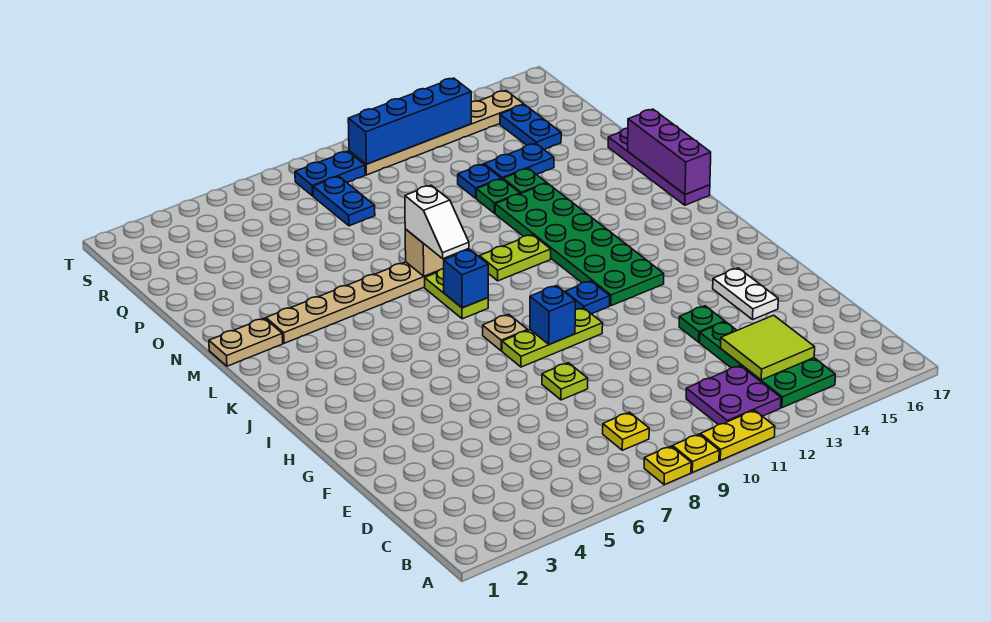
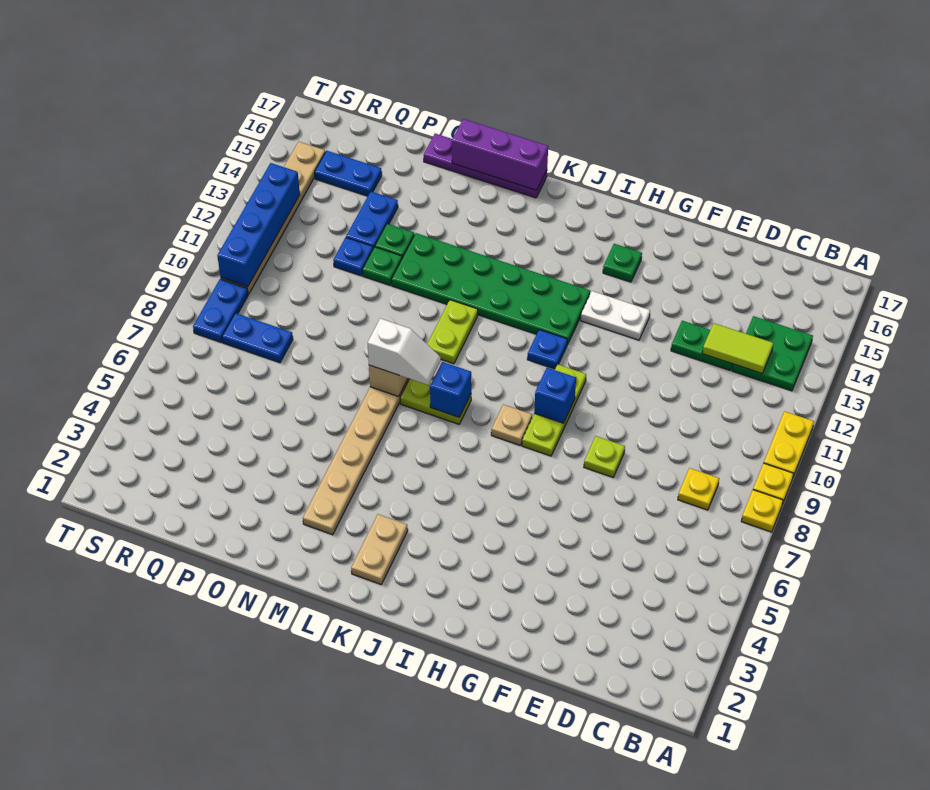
purple plate B11:C12 level 1 -> none
lime tile C13:D14 level 2 -> lime tile C13:D13 level 2
green plate F13 level 1 -> green plate H15 level 1
white plate F15:G15 level 1 -> white plate G13:H13 level 1
tan plate M1:M2 level 1 -> tan plate K2:K3 level 1

